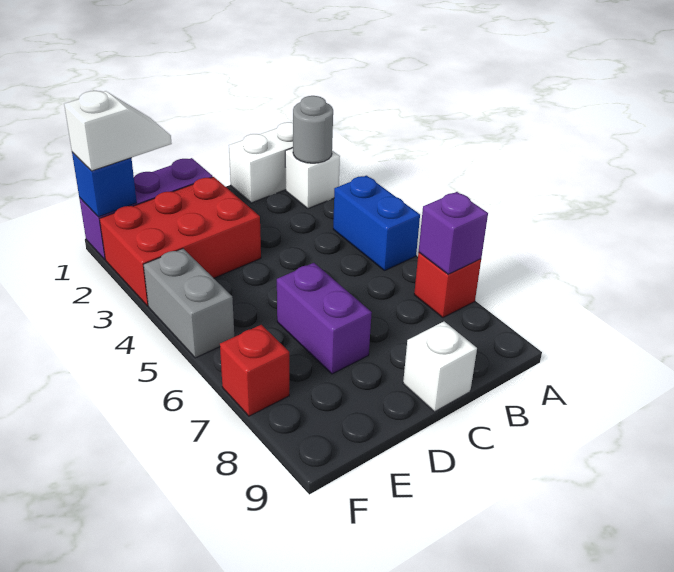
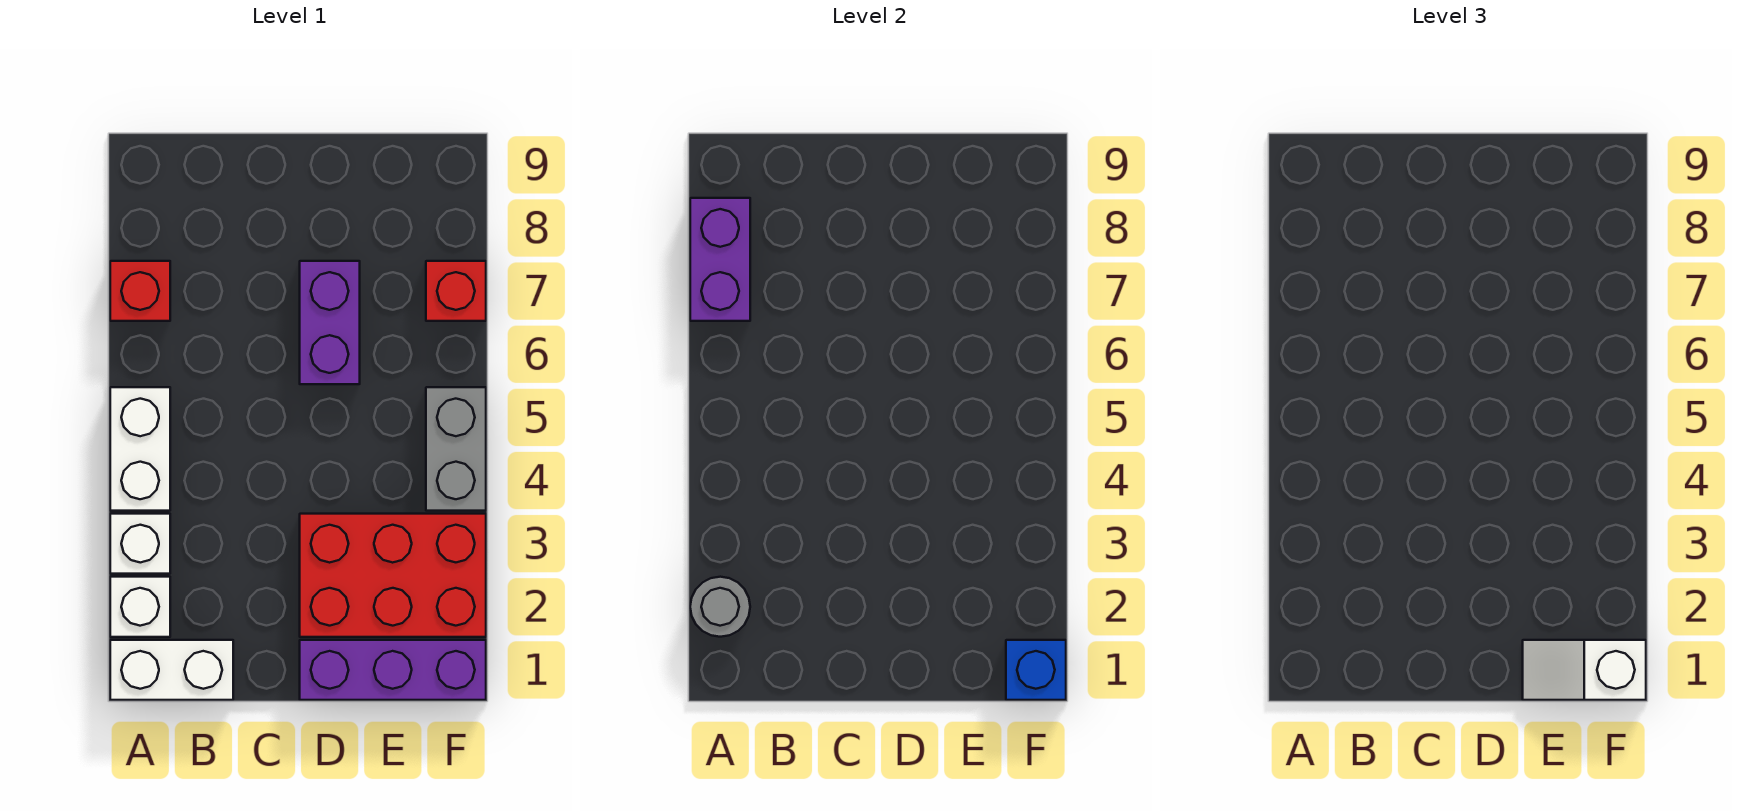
blue brick A4:A5 level 1 -> white brick A4:A5 level 1
purple brick A7 level 2 -> purple brick A7:A8 level 2
white brick C9 level 1 -> white brick A3 level 1

